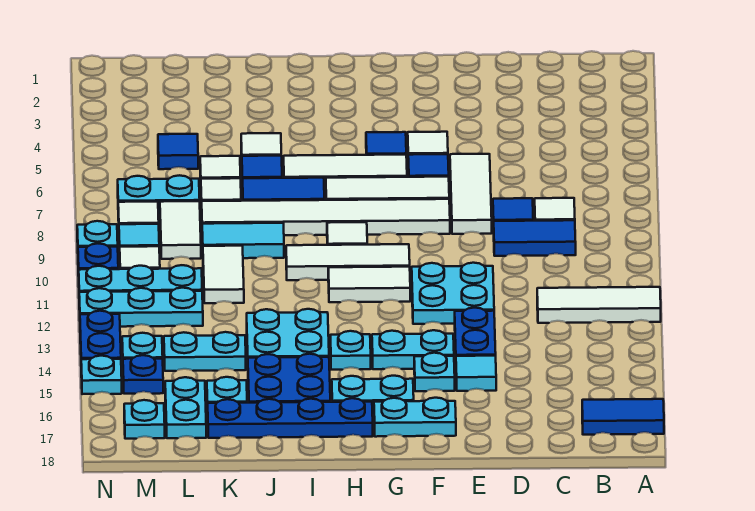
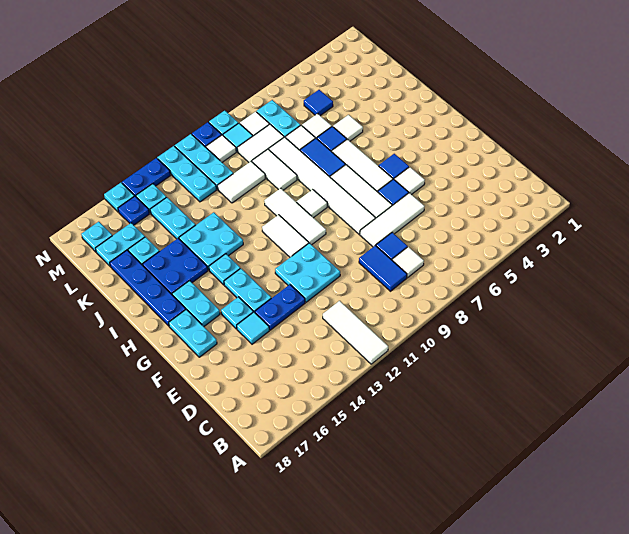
blue tile A17:B17 level 1 -> none
cyan tile J9:K9 level 1 -> white tile J9:K9 level 1

